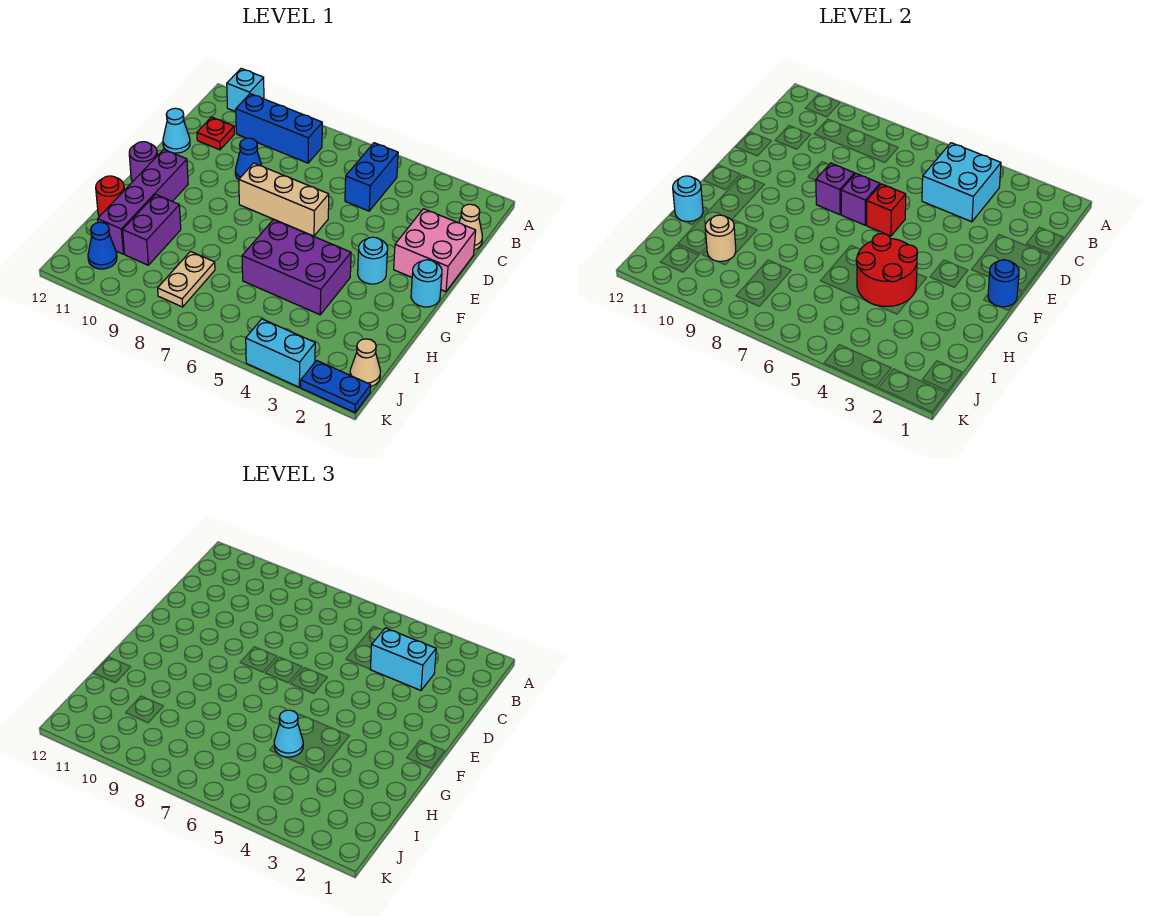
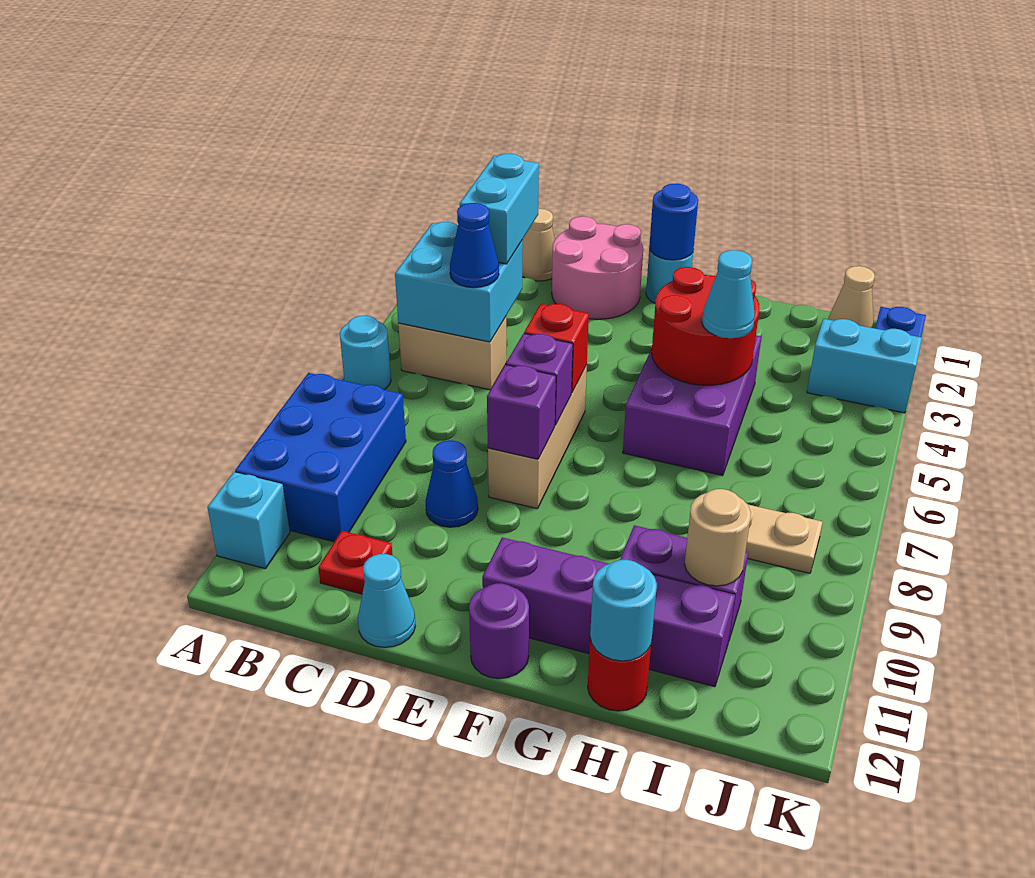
blue brick B5:C5 level 1 -> tan brick B5:C5 level 1
blue brick B8:B10 level 1 -> blue brick A8:B10 level 1
pink brick D1:E2 level 1 -> pink round brick D1:E2 level 1
cyan round brick F3 level 1 -> cyan round brick A6 level 1
blue cone J11 level 1 -> blue cone C5 level 3
cyan brick K3:K4 level 1 -> cyan brick J3:K3 level 1

